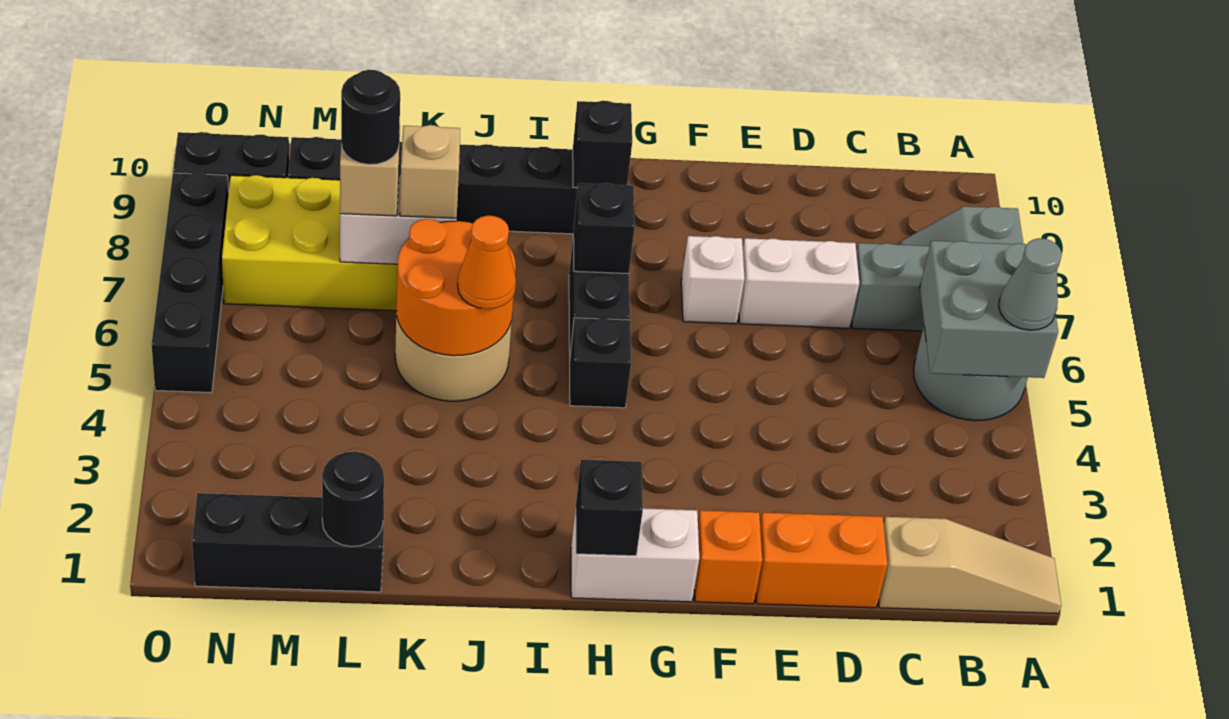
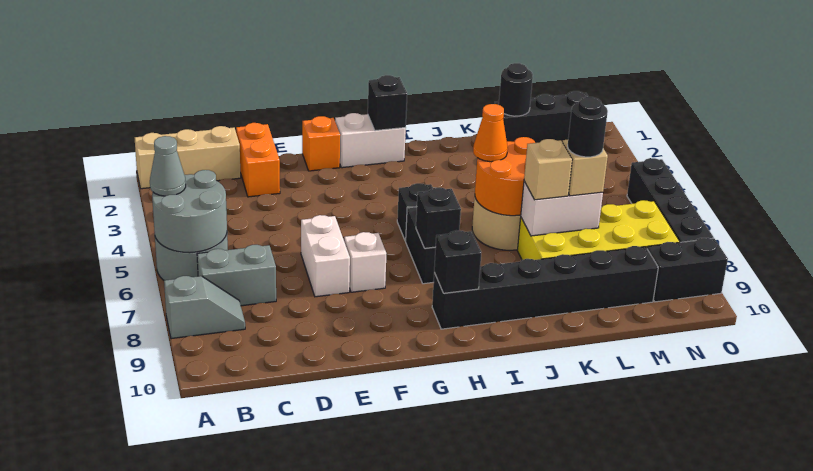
tan slope A1:C1 level 1 top C -> tan brick A1:C1 level 1
grey brick A5:B6 level 2 -> grey round brick A5:B6 level 2
orange brick D1:E1 level 1 -> orange brick D1:D2 level 1
white brick D7:E7 level 1 -> white brick E6:E7 level 1

